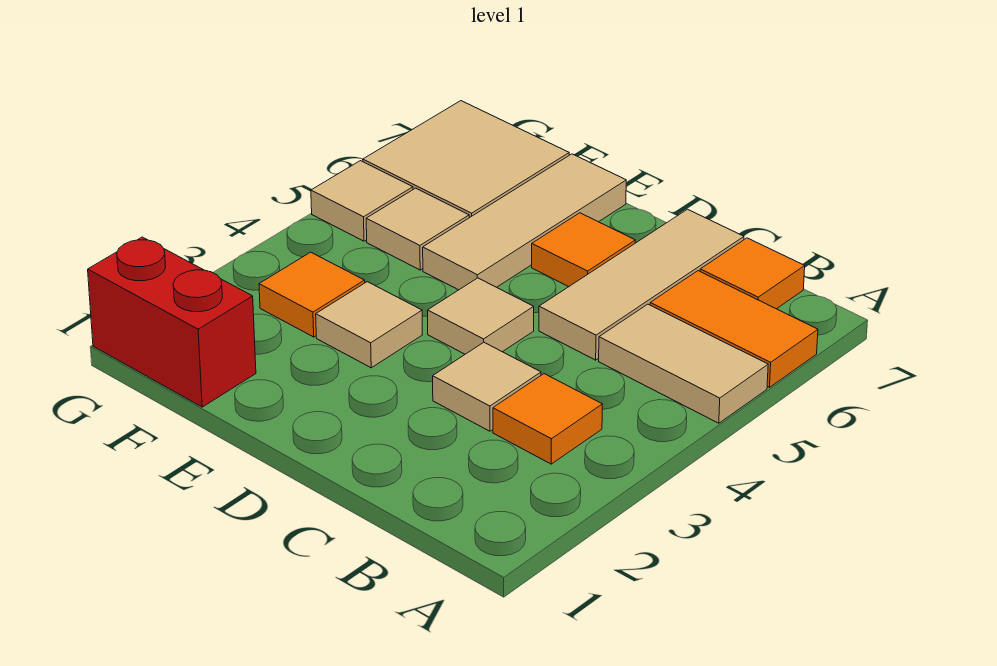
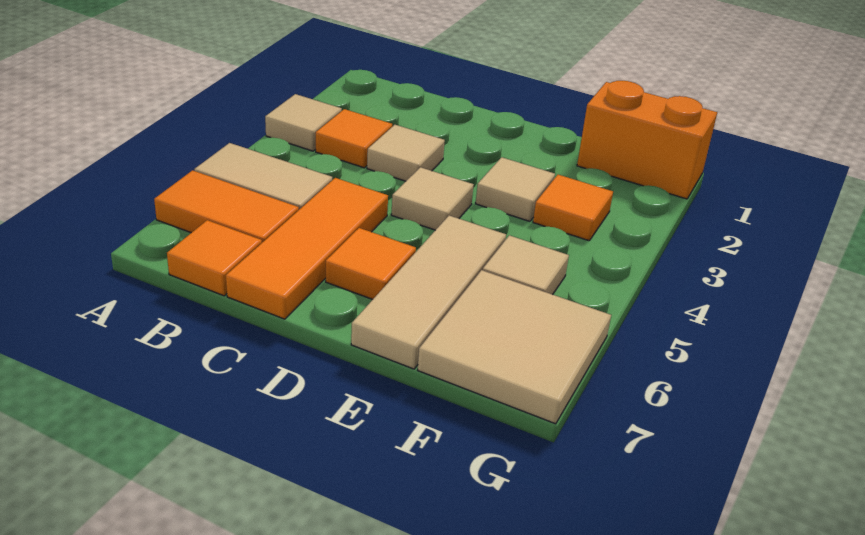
tan tile C5:C7 level 1 -> orange tile C5:C7 level 1
red brick F1:G1 level 1 -> orange brick F1:G1 level 1
tan tile G5 level 1 -> tan tile A3 level 1

